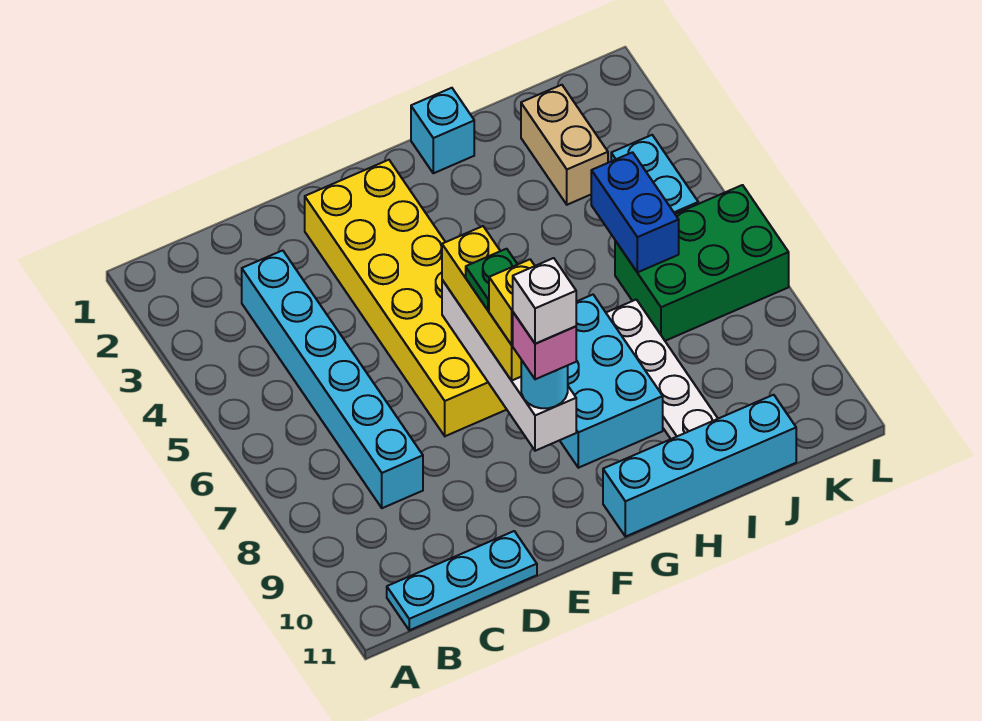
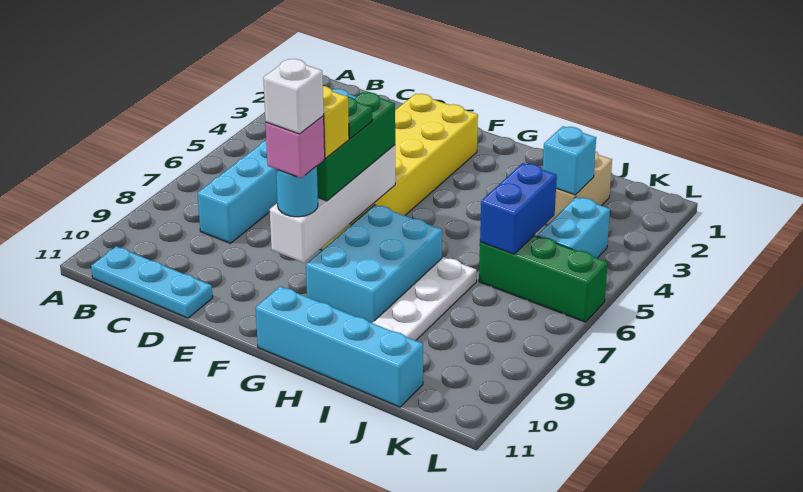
yellow brick F6:F8 level 3 -> green brick F6:F8 level 3
cyan brick H1 level 1 -> cyan brick J3 level 2
green brick J6:L7 level 1 -> green brick J6:L6 level 1

